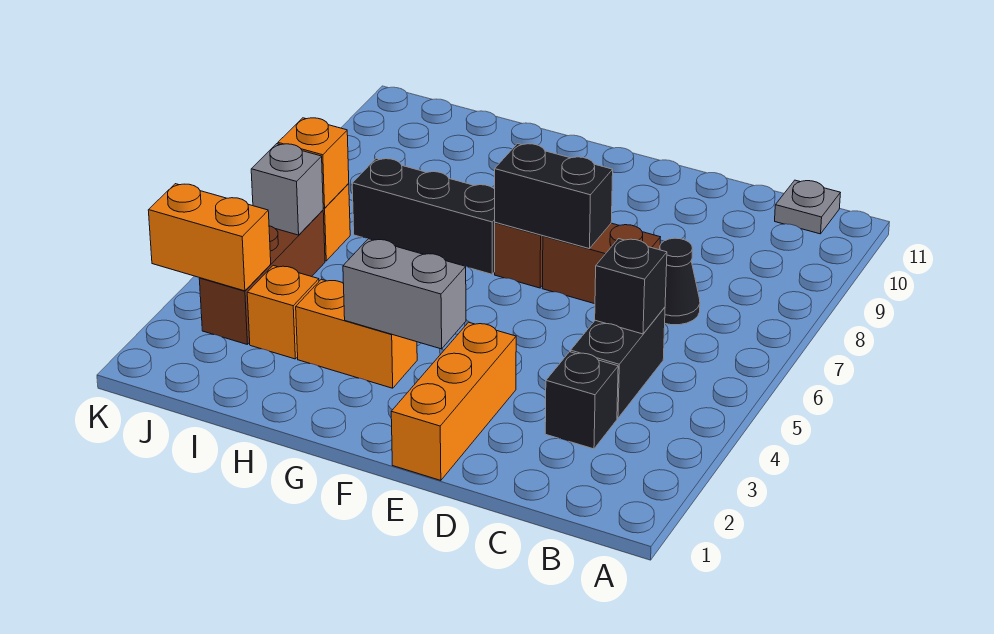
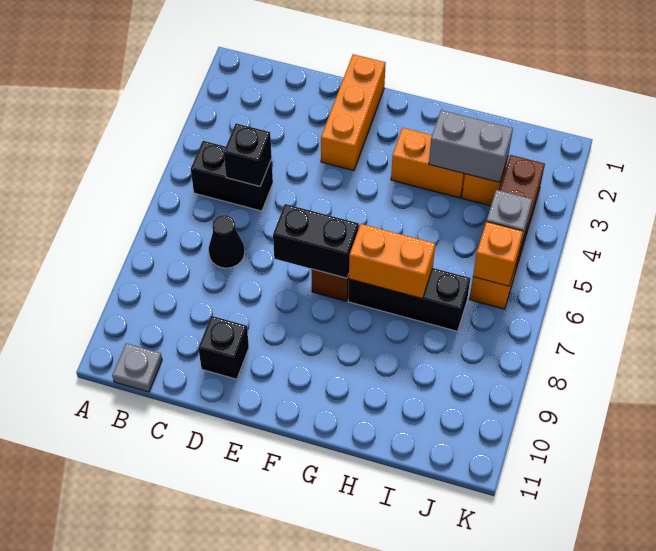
black brick C3 level 1 -> black brick D10 level 1
black brick C4:C5 level 1 -> black brick B5:C5 level 1
brown brick D7:E7 level 1 -> none
grey brick F3:G3 level 2 -> grey brick H3:I3 level 2
orange brick J3:K3 level 2 -> orange brick G7:H7 level 2

